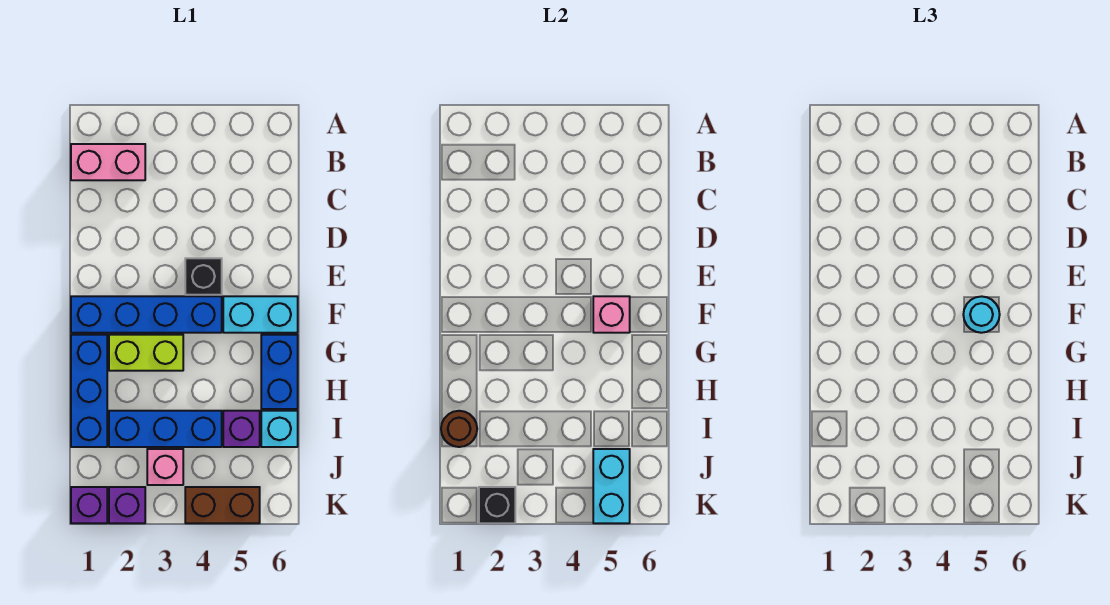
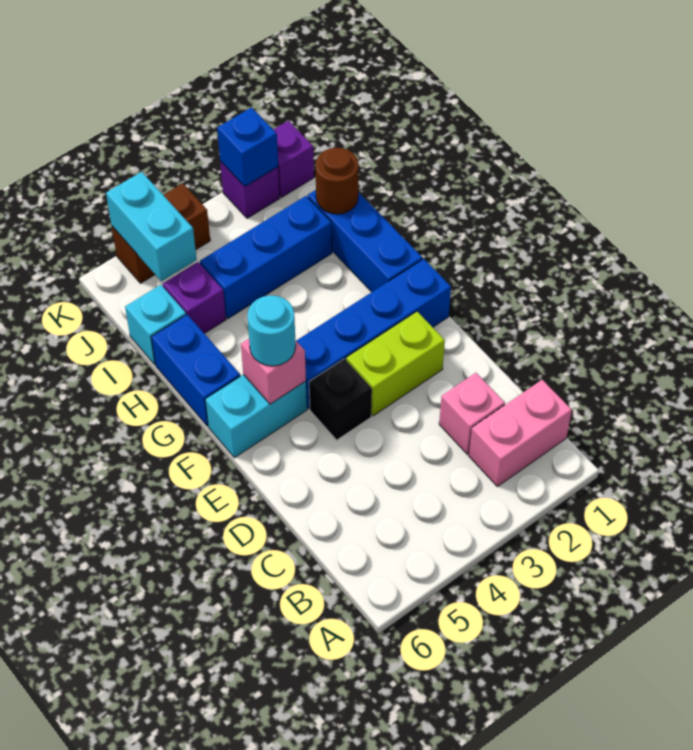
lime brick G2:G3 level 1 -> lime brick E2:E3 level 1
pink brick J3 level 1 -> pink brick C2 level 1
black brick K2 level 2 -> blue brick K2 level 2

